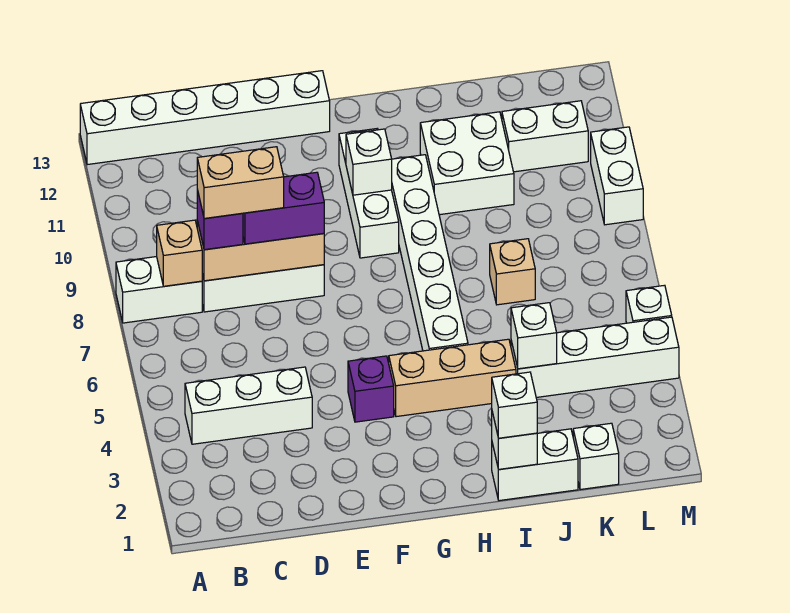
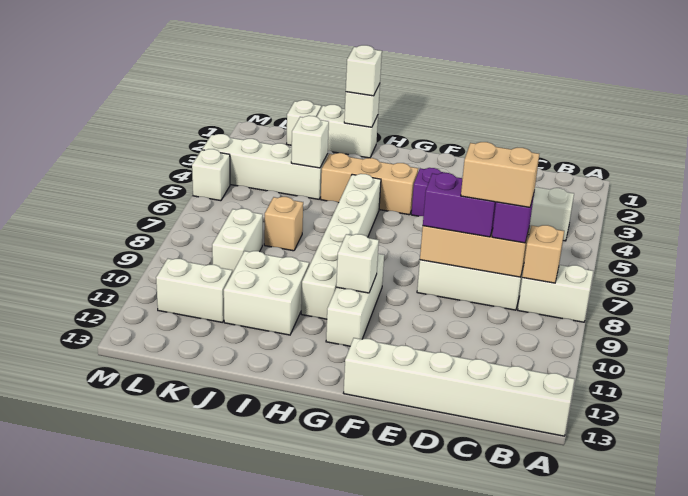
white brick M9:M10 level 1 -> white brick K8:K9 level 1

